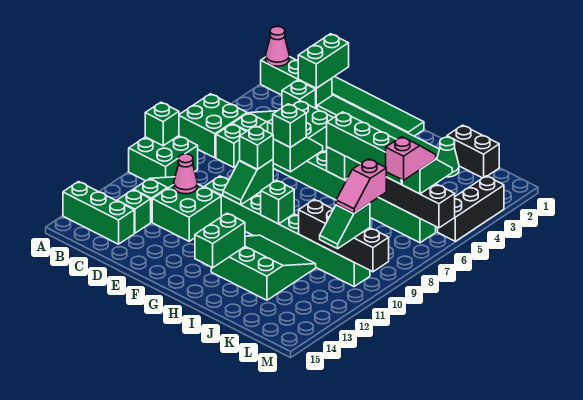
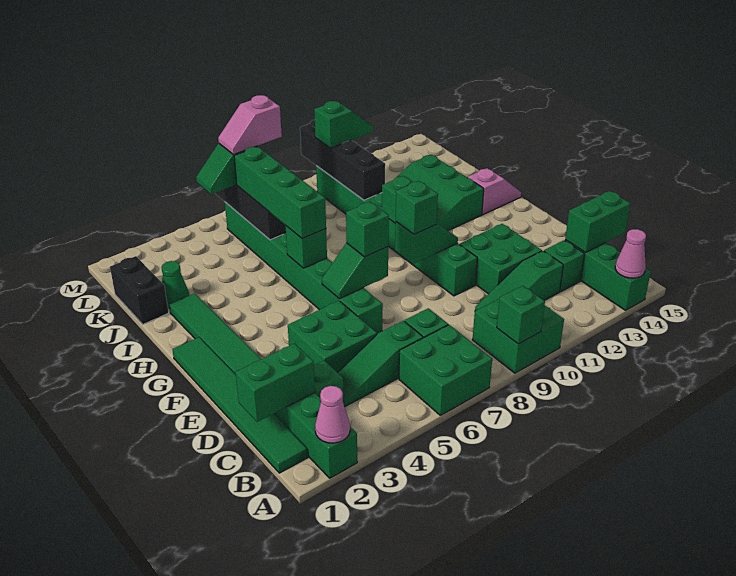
pink cone D11 level 2 -> pink cone A14 level 2
green brick H13:H14 level 2 -> green brick C14:C15 level 2
pink slope L9:L10 level 4 top 9 -> pink slope H14:H15 level 1 top 14
black brick M3:M5 level 1 -> none

